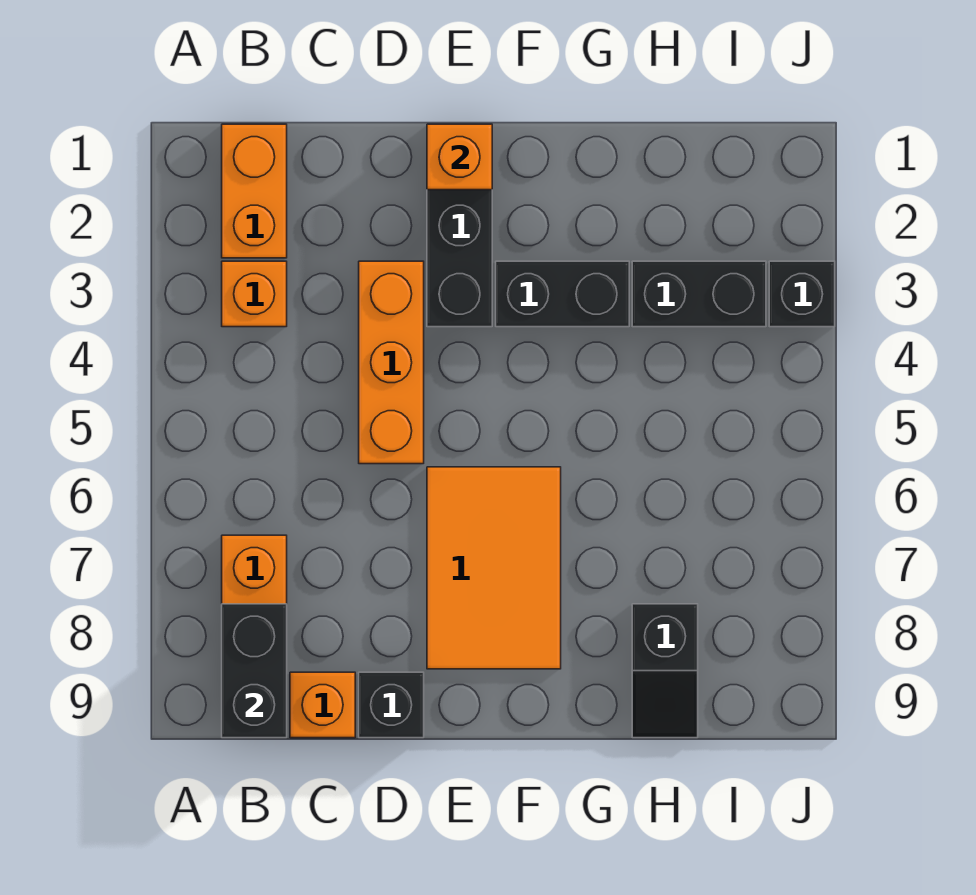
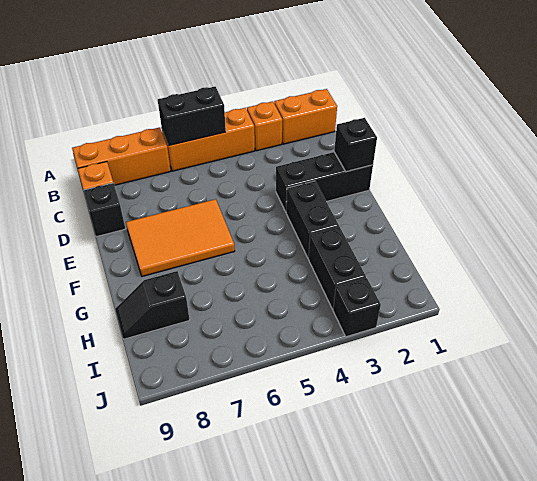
black brick B8:B9 level 2 -> black brick B5:B6 level 2
orange brick D3:D5 level 1 -> orange brick B4:B6 level 1
orange brick E1 level 2 -> black brick E1 level 2

